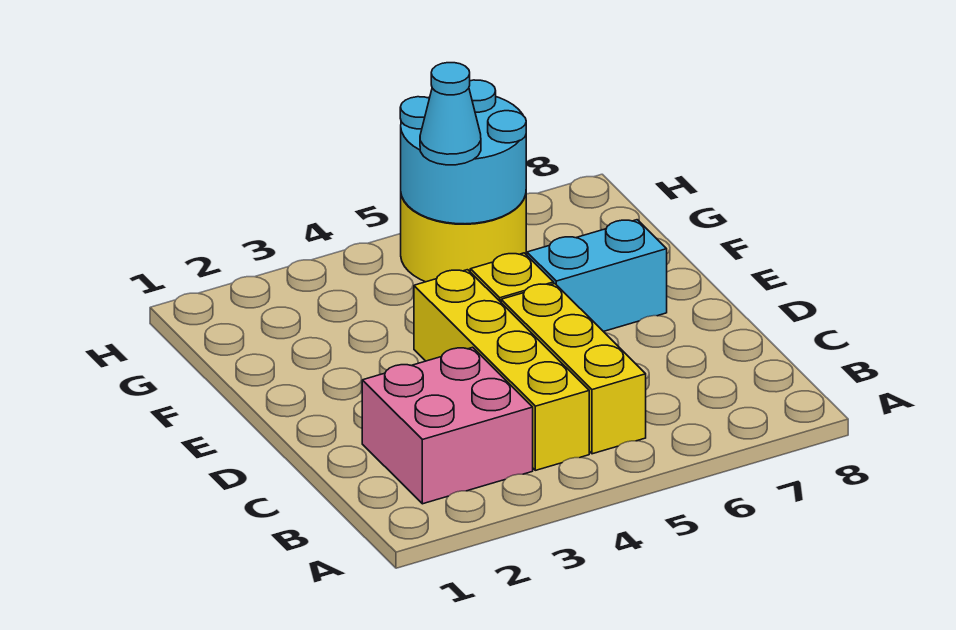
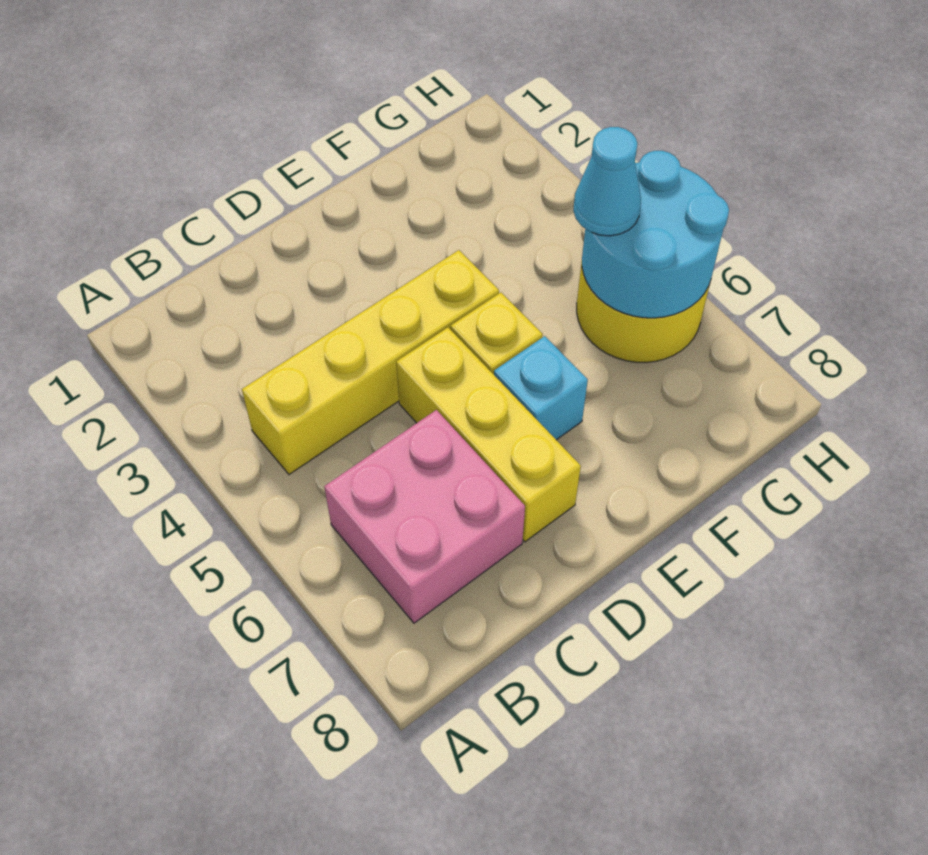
pink brick B2:C3 level 1 -> pink brick B6:C7 level 1
yellow brick B5:D5 level 1 -> yellow brick D5:D7 level 1
cyan brick E6:E7 level 1 -> cyan brick E6 level 1

